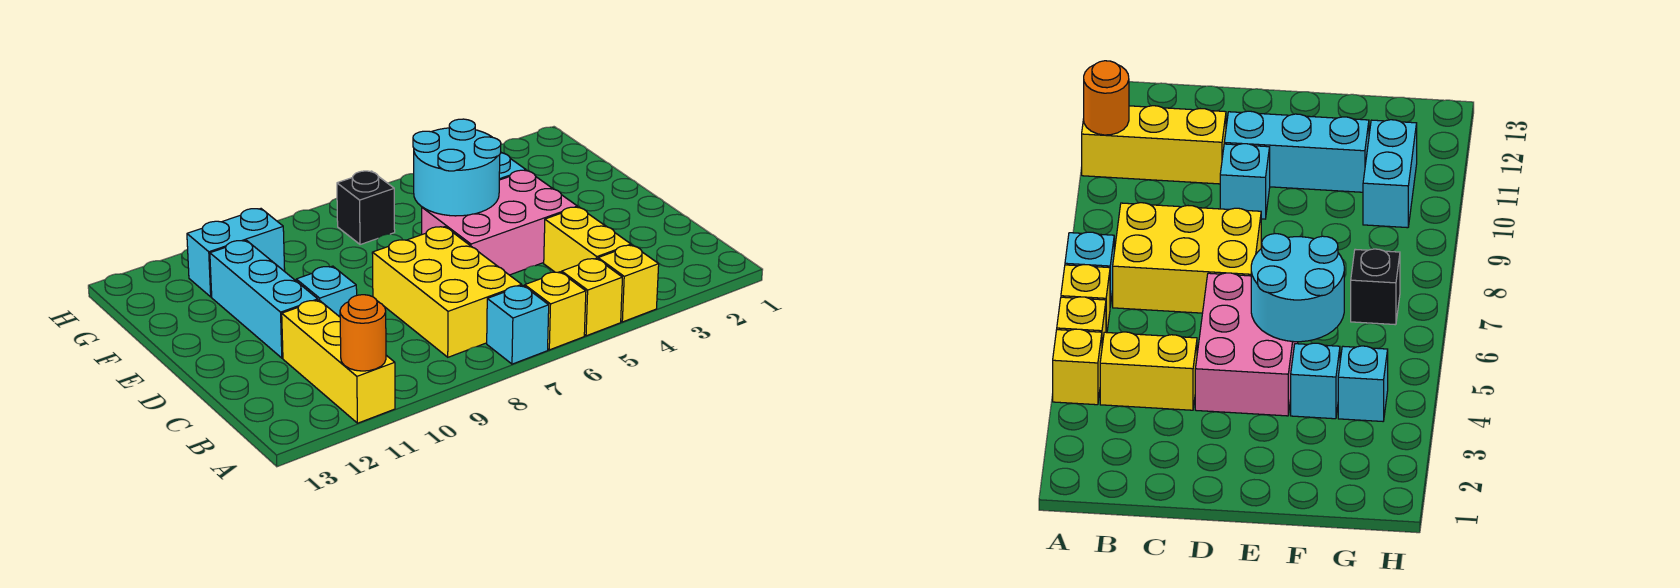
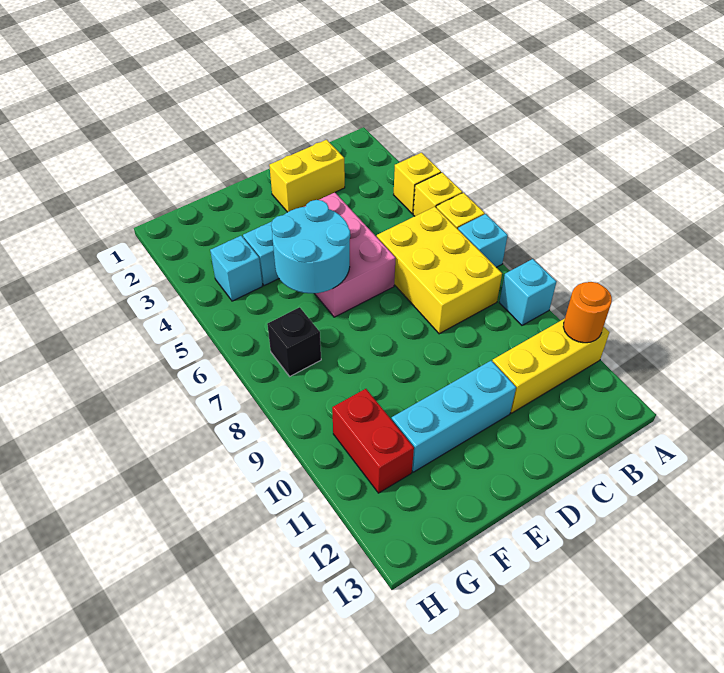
yellow brick B4:C4 level 1 -> yellow brick C2:D2 level 1
yellow brick B7:D8 level 1 -> yellow brick B6:C8 level 1
cyan brick D10 level 1 -> cyan brick A9 level 1
cyan brick G10:G11 level 1 -> red brick G10:G11 level 1

